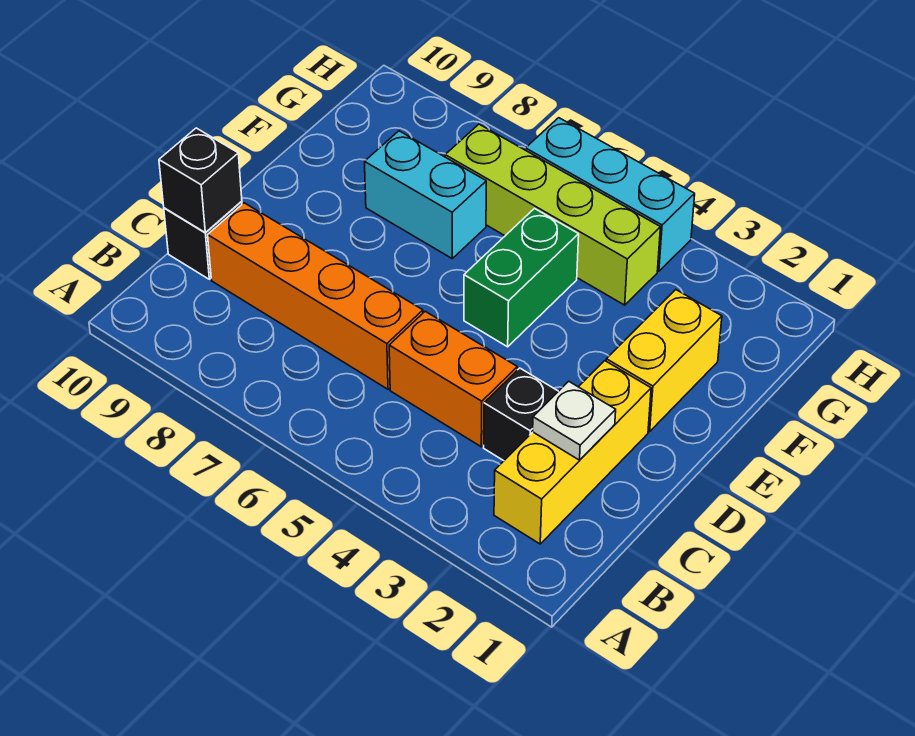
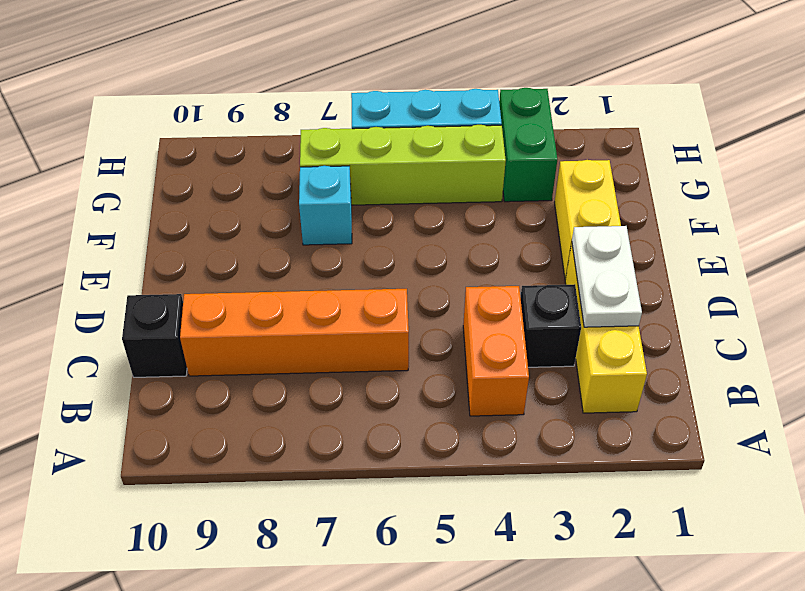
white plate C2 level 2 -> white plate C2:D2 level 2
orange brick C4:C5 level 1 -> orange brick B4:C4 level 1
black brick C10 level 2 -> none
green brick E5:F5 level 1 -> green brick G3:H3 level 1
cyan brick F7:F8 level 1 -> cyan brick F7 level 1

